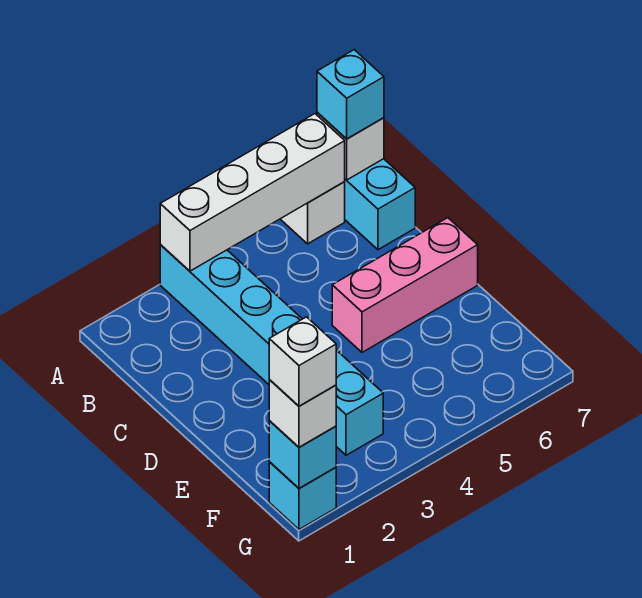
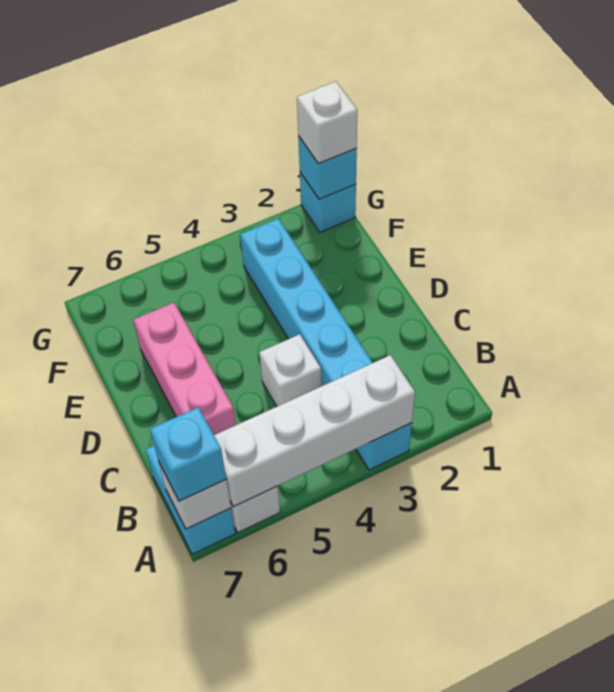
pink brick D5:D7 level 1 -> pink brick C6:E6 level 1
white brick G1 level 4 -> white brick C4 level 1

